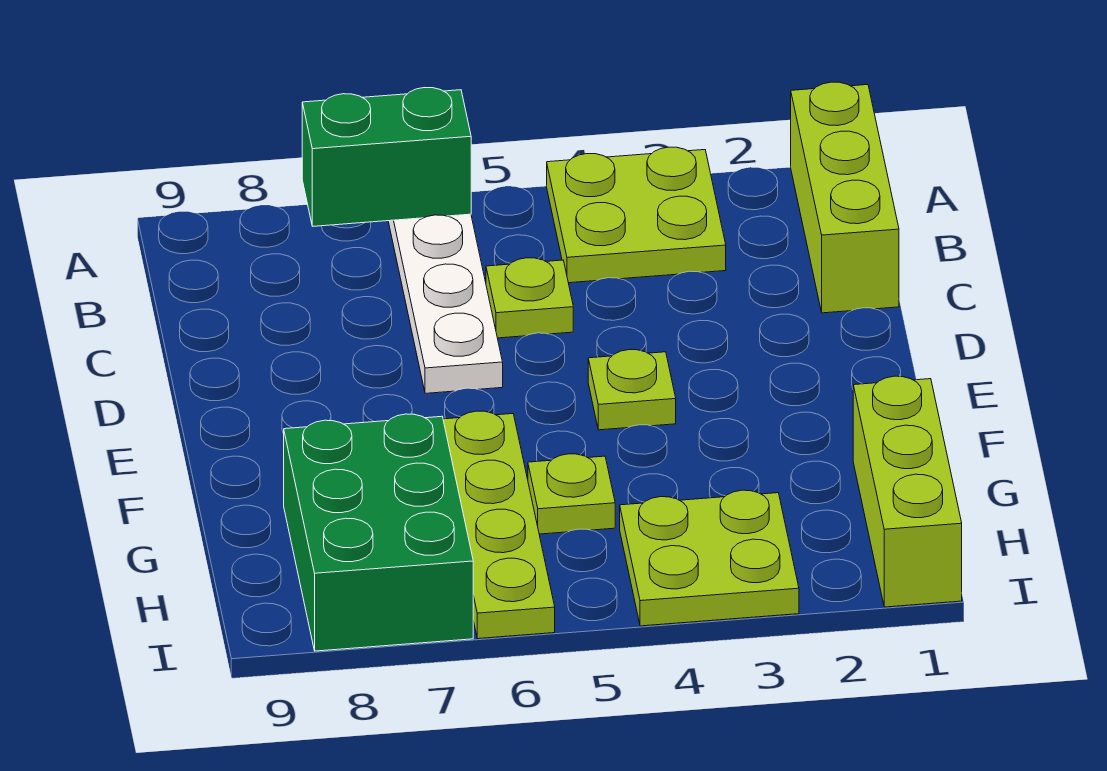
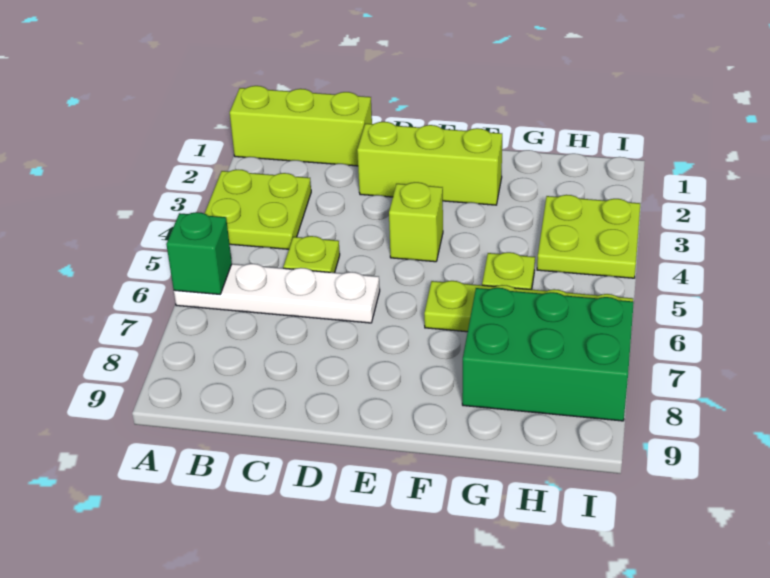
green brick A6:A7 level 2 -> green brick A6 level 2
lime plate E4 level 1 -> lime brick E4 level 1
lime brick G1:I1 level 1 -> lime brick D2:F2 level 1

